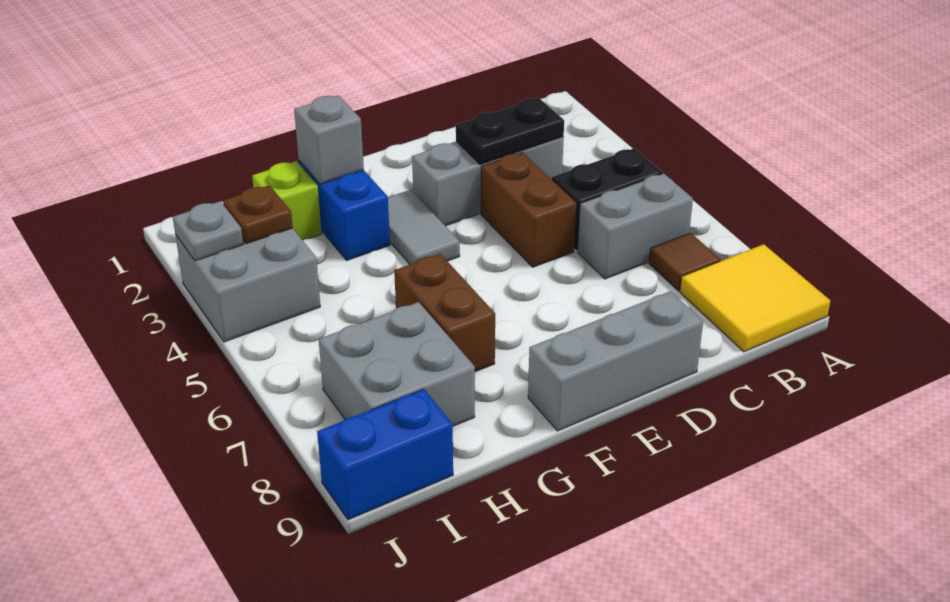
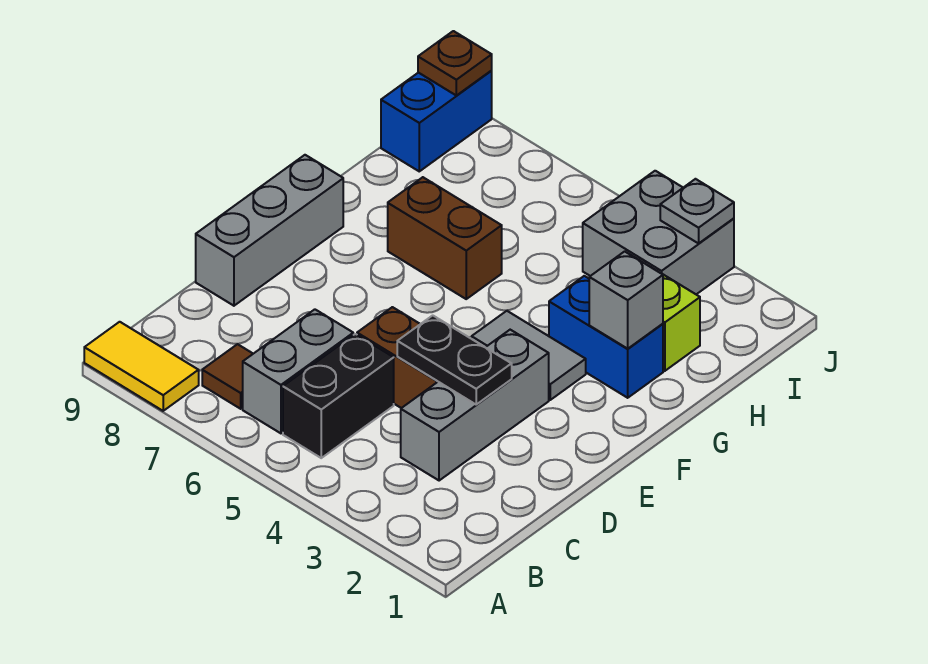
yellow tile A8:B9 level 1 -> yellow tile A8:A9 level 1
black plate C3:D3 level 2 -> black plate D3:D4 level 2
grey brick H7:I8 level 1 -> none
brown plate I3 level 2 -> brown plate J9 level 2

